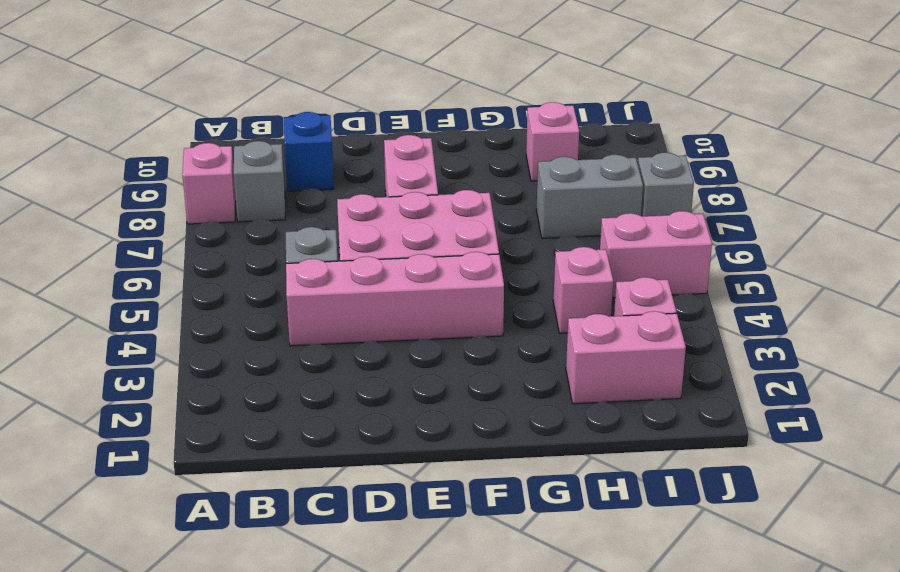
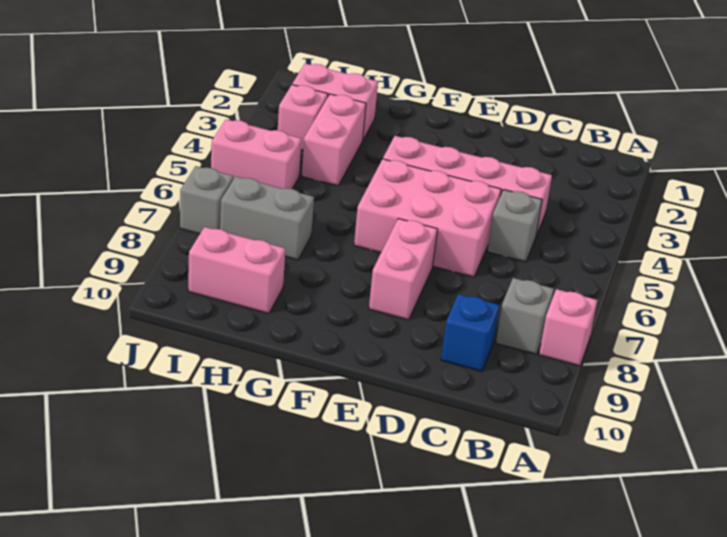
pink brick H4 level 1 -> pink brick H3:H4 level 1
pink brick H9 level 1 -> pink brick H9:I9 level 1

